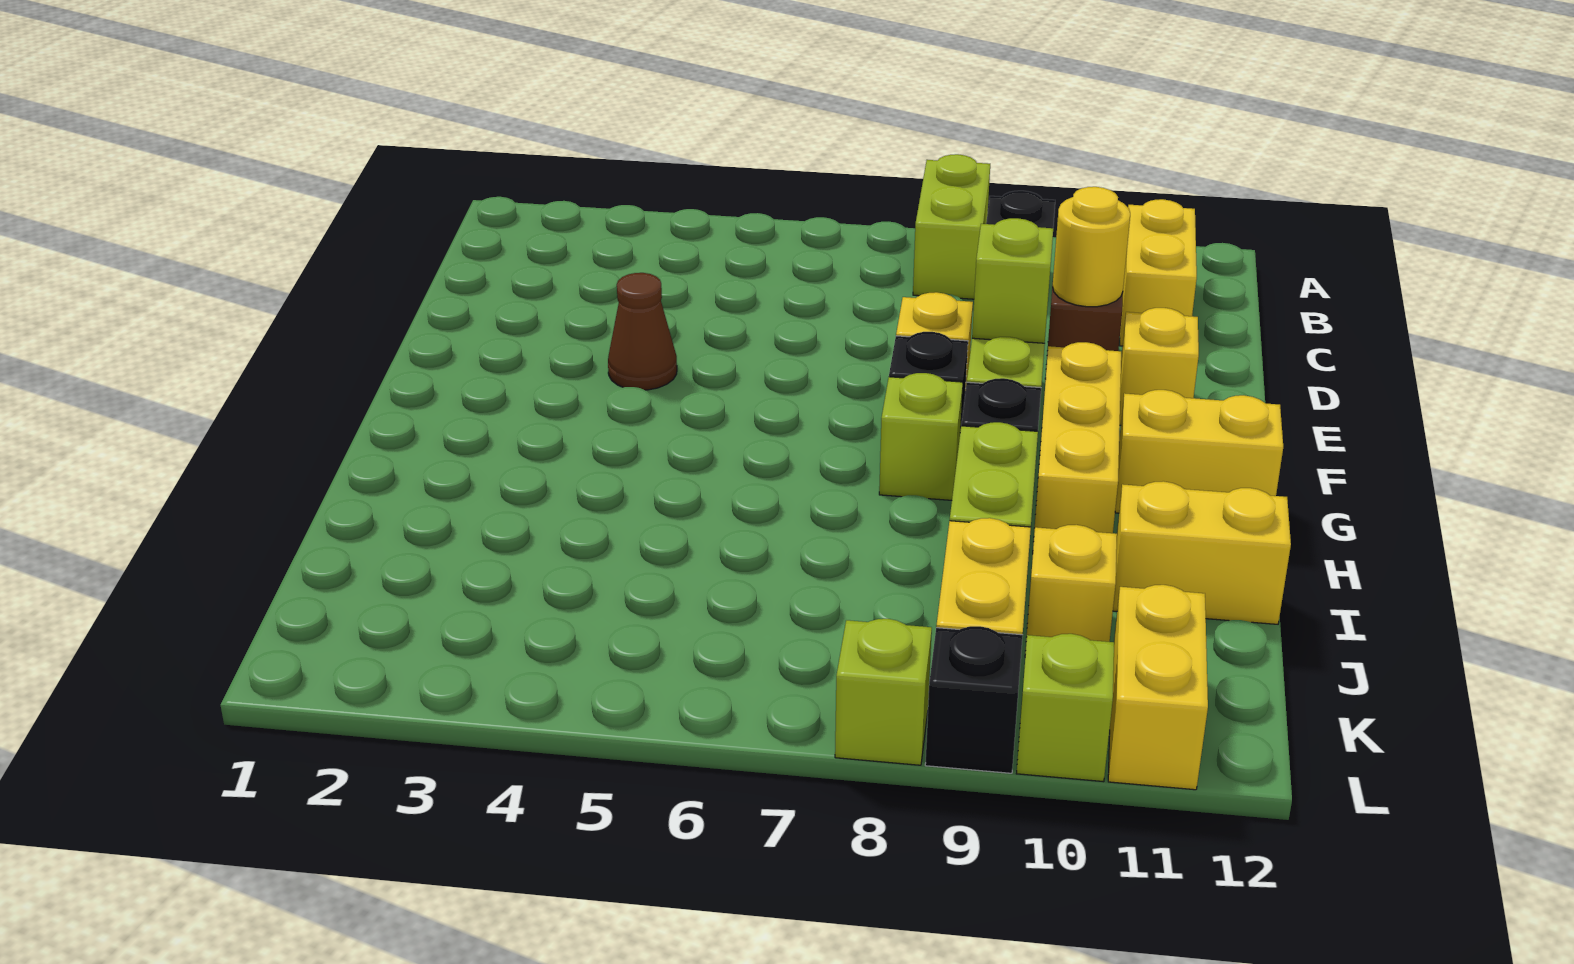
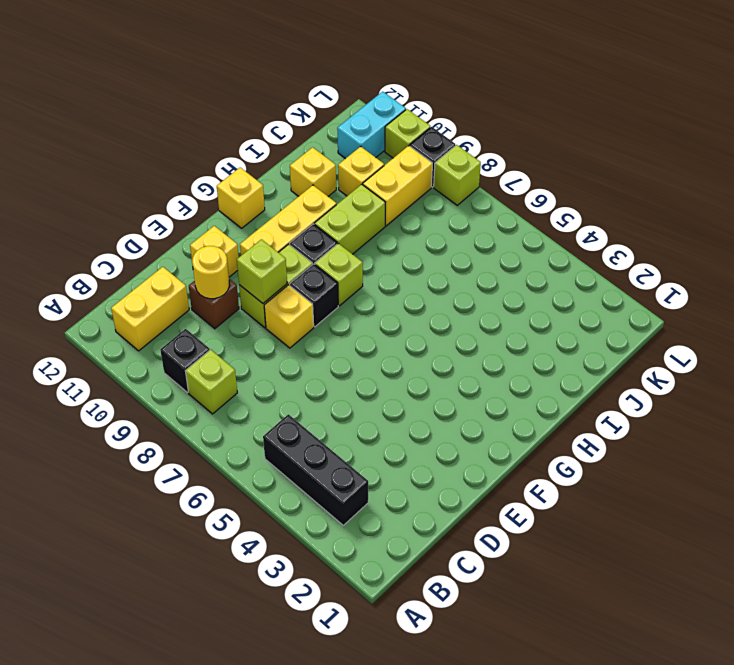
lime brick A8:B8 level 1 -> lime brick B8 level 1
none -> black brick B3:B5 level 1
brown cone E4 level 1 -> none
yellow brick G11:G12 level 1 -> yellow brick G12 level 1
yellow brick I11:I12 level 1 -> yellow brick I11 level 1
yellow brick K11:L11 level 1 -> cyan brick K11:L11 level 1

